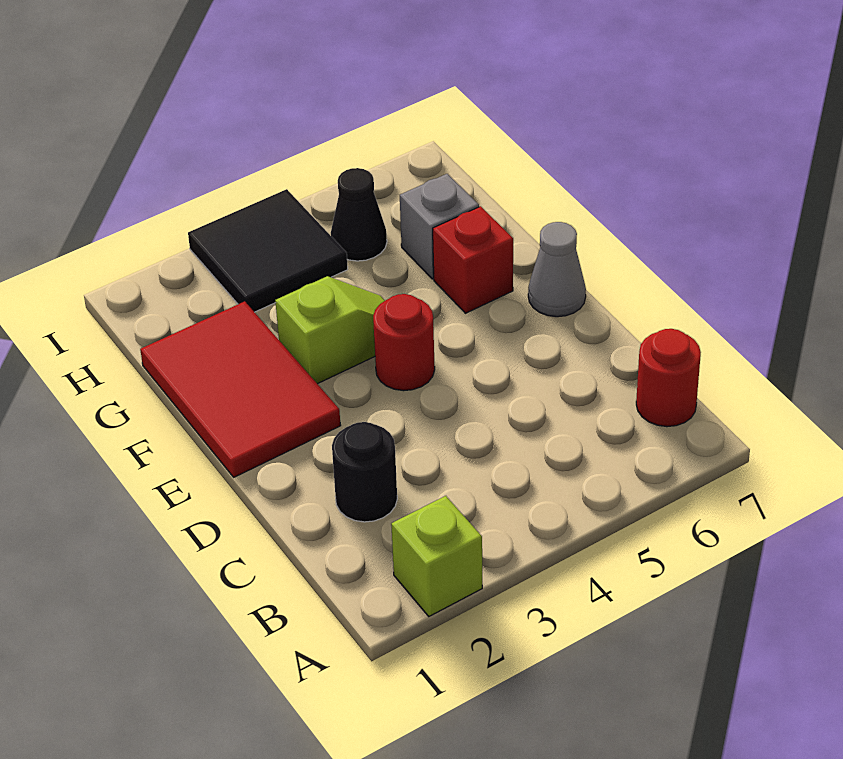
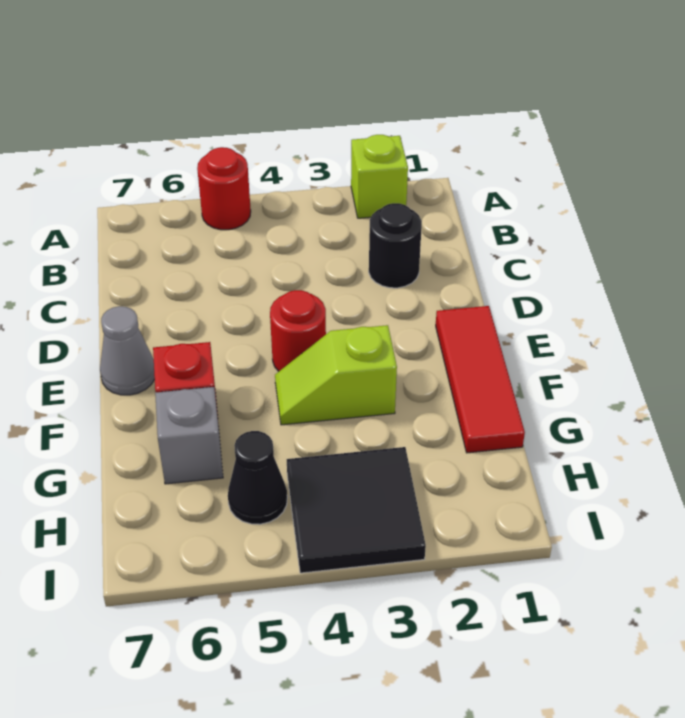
red round brick B7 level 1 -> red round brick A5 level 1
red tile E1:G2 level 1 -> red tile E1:G1 level 1

